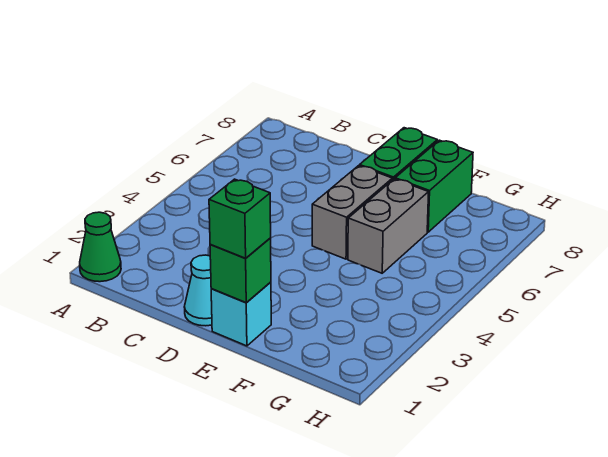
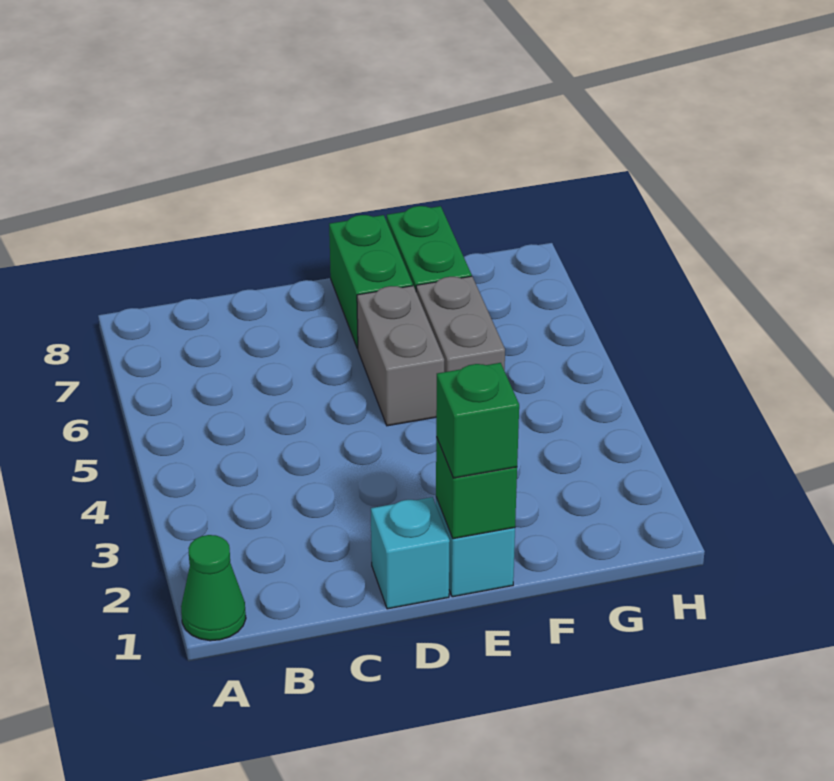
cyan cone D1 level 1 -> cyan brick D1 level 1

